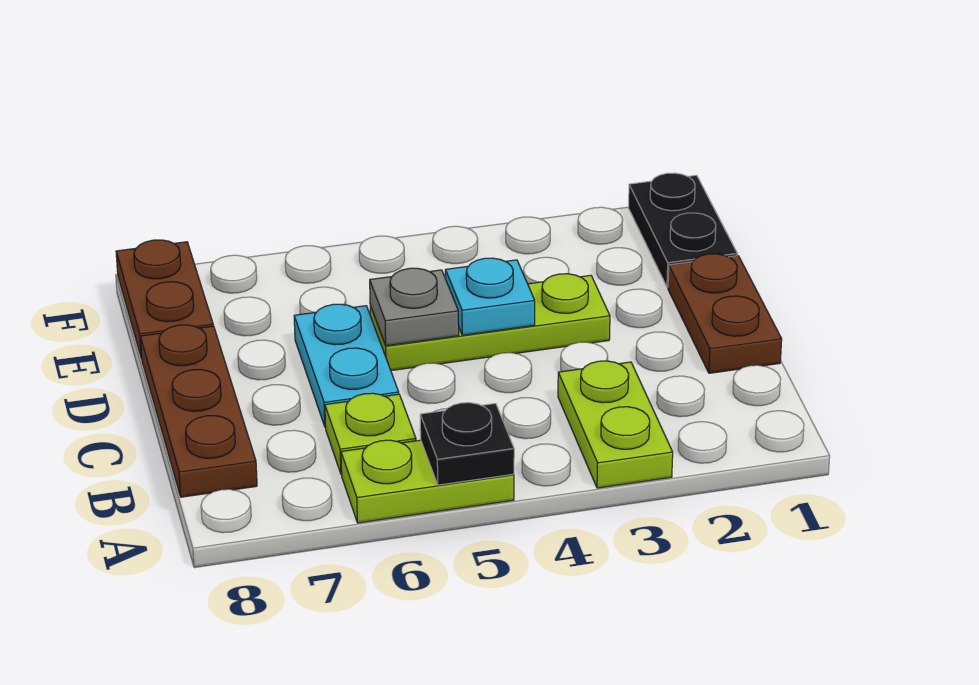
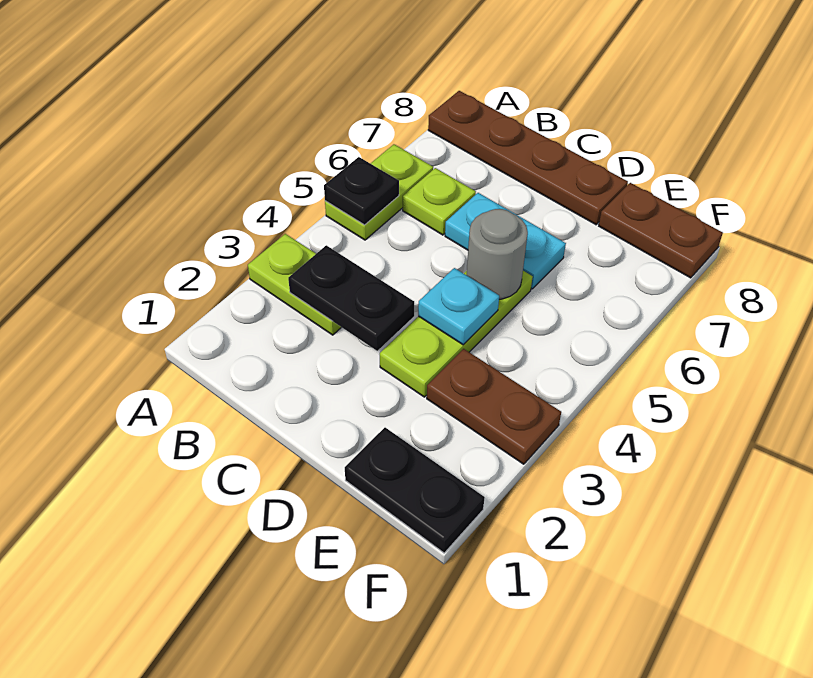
none -> black plate B3:C3 level 2
brown plate B8:D8 level 1 -> brown plate A8:D8 level 1
brown plate C1:D1 level 1 -> brown plate E3:F3 level 1
grey plate D5 level 2 -> grey round brick D5 level 2

